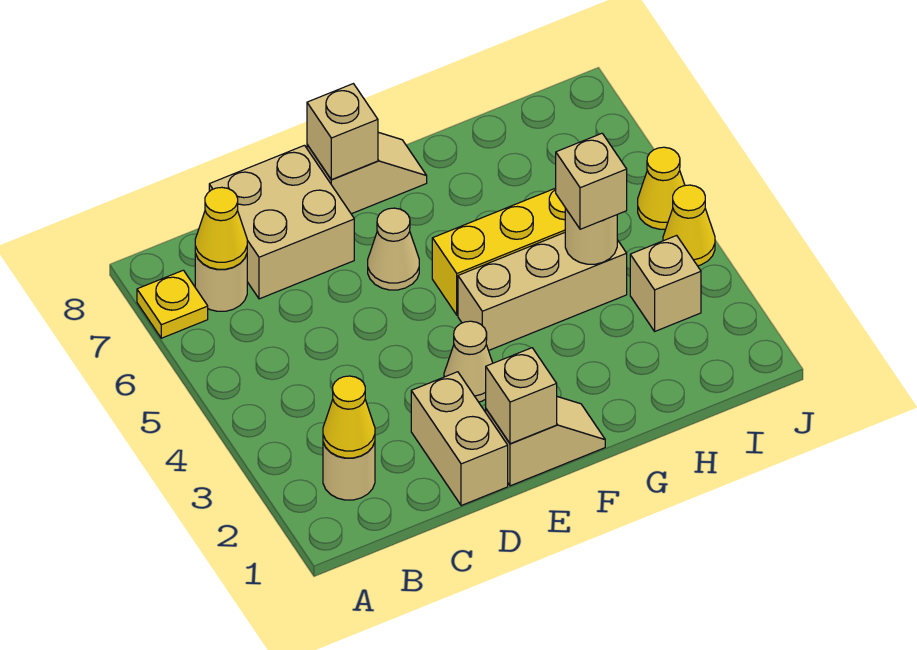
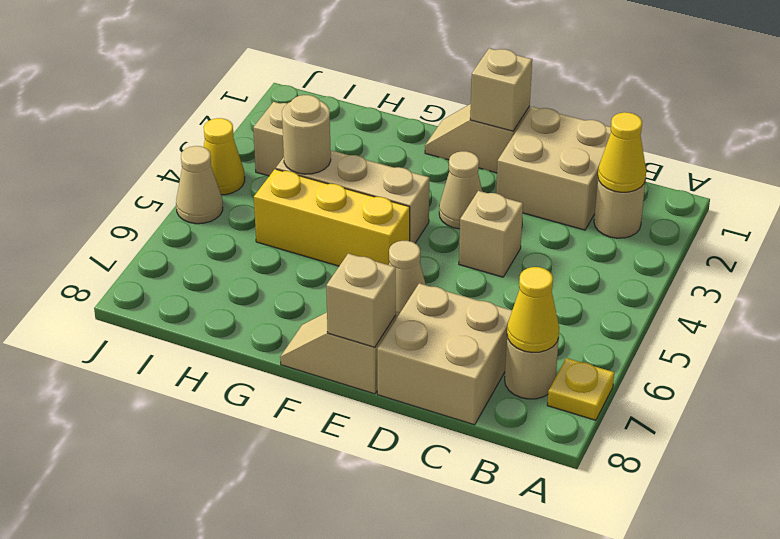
tan brick D1:D2 level 1 -> tan brick C1:D2 level 1
tan brick H4 level 3 -> tan brick D4 level 1
yellow cone J5 level 1 -> tan cone J5 level 1

